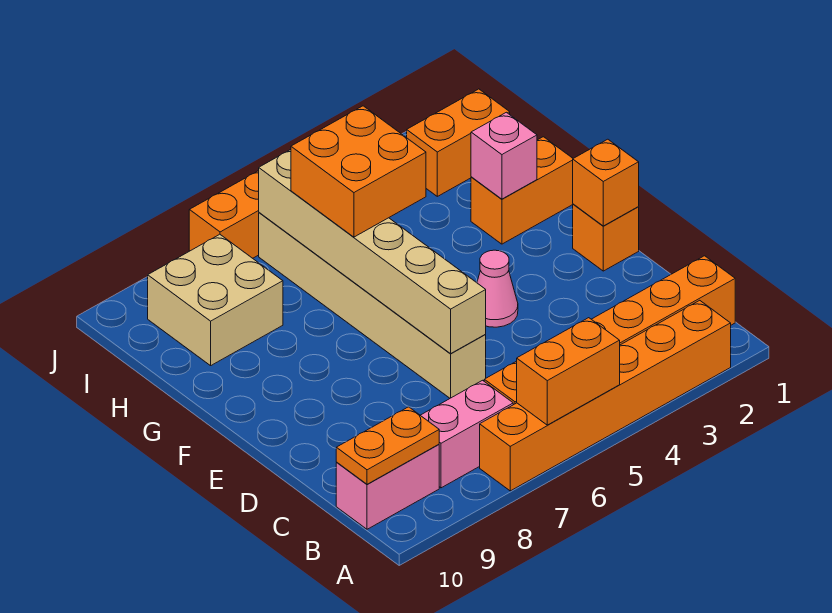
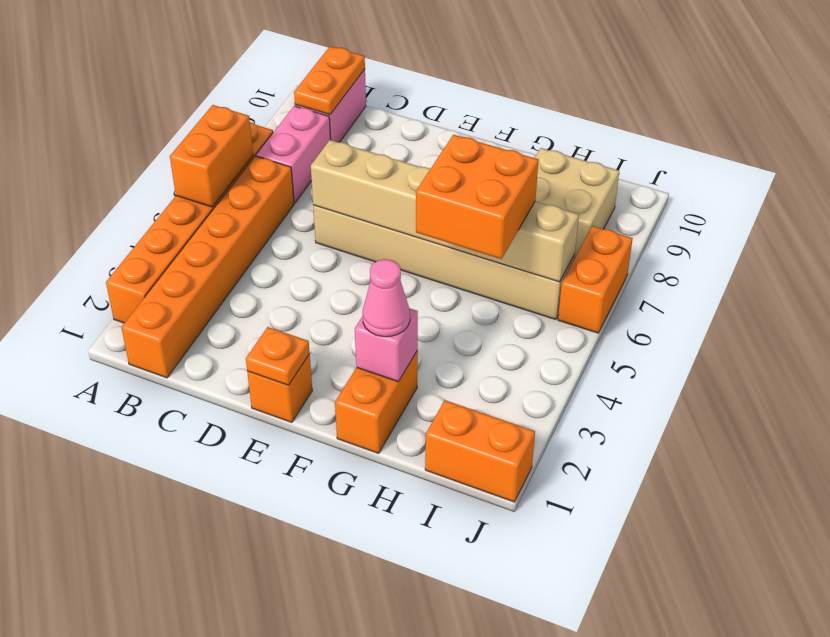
orange brick E1 level 2 -> orange plate E1 level 2
pink cone E4 level 1 -> pink cone G2 level 3
orange brick I1:I2 level 1 -> orange brick I1:J1 level 1

